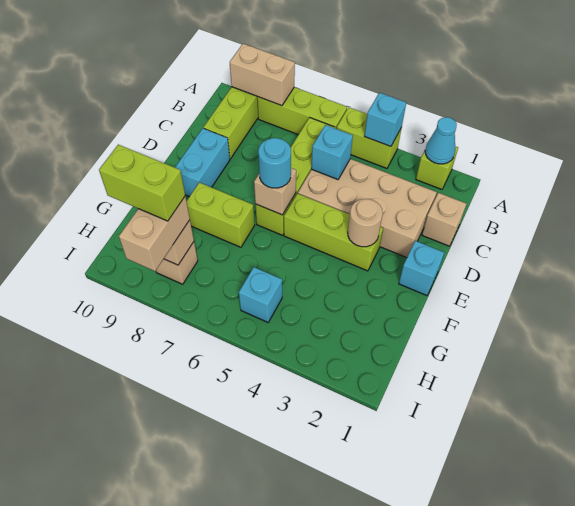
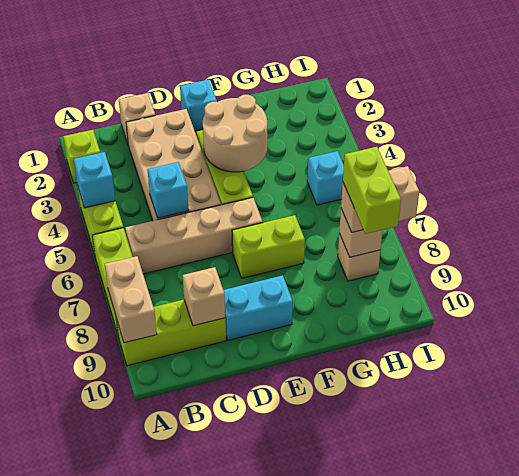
cyan cone A2 level 2 -> none
lime brick B6:E6 level 1 -> tan brick B6:E6 level 1
tan round brick E3 level 2 -> tan round brick E3:F4 level 2
tan brick E6 level 2 -> tan brick C9 level 2
cyan round brick E6 level 3 -> none
lime brick F7:F8 level 1 -> lime brick E7:F7 level 1

